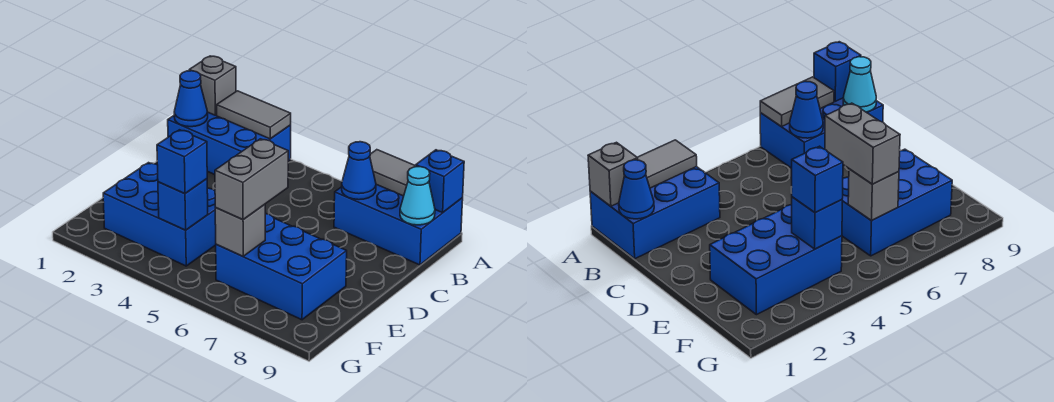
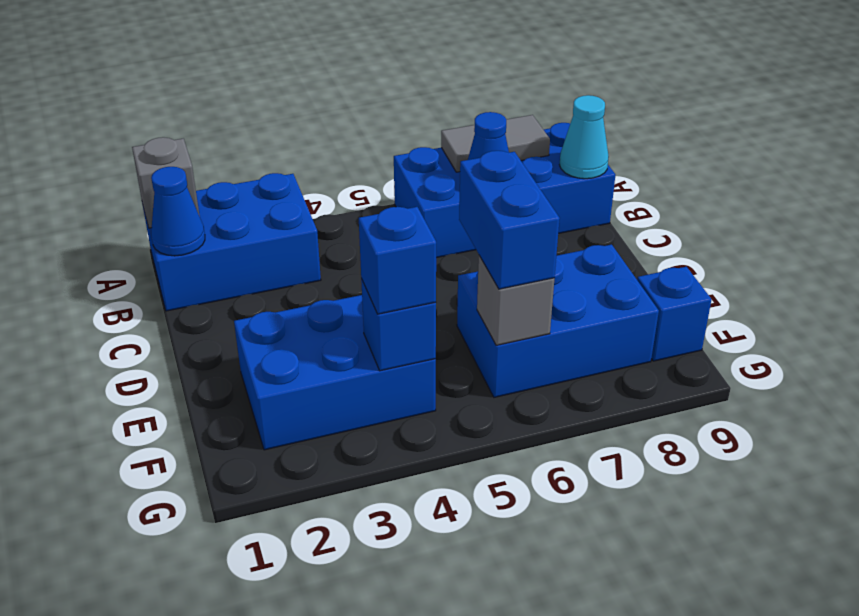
grey tile A2:A3 level 2 -> none
blue brick A7:B9 level 1 -> blue brick A6:B9 level 1
blue brick A9 level 2 -> blue brick F9 level 1
grey brick E6:F6 level 3 -> blue brick E6:F6 level 3

